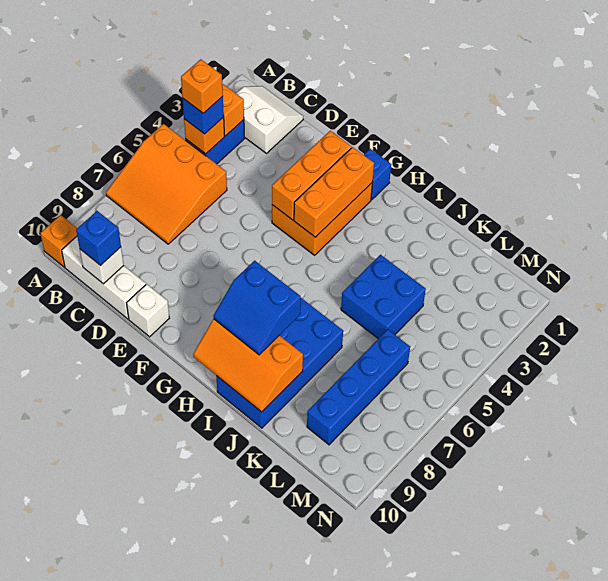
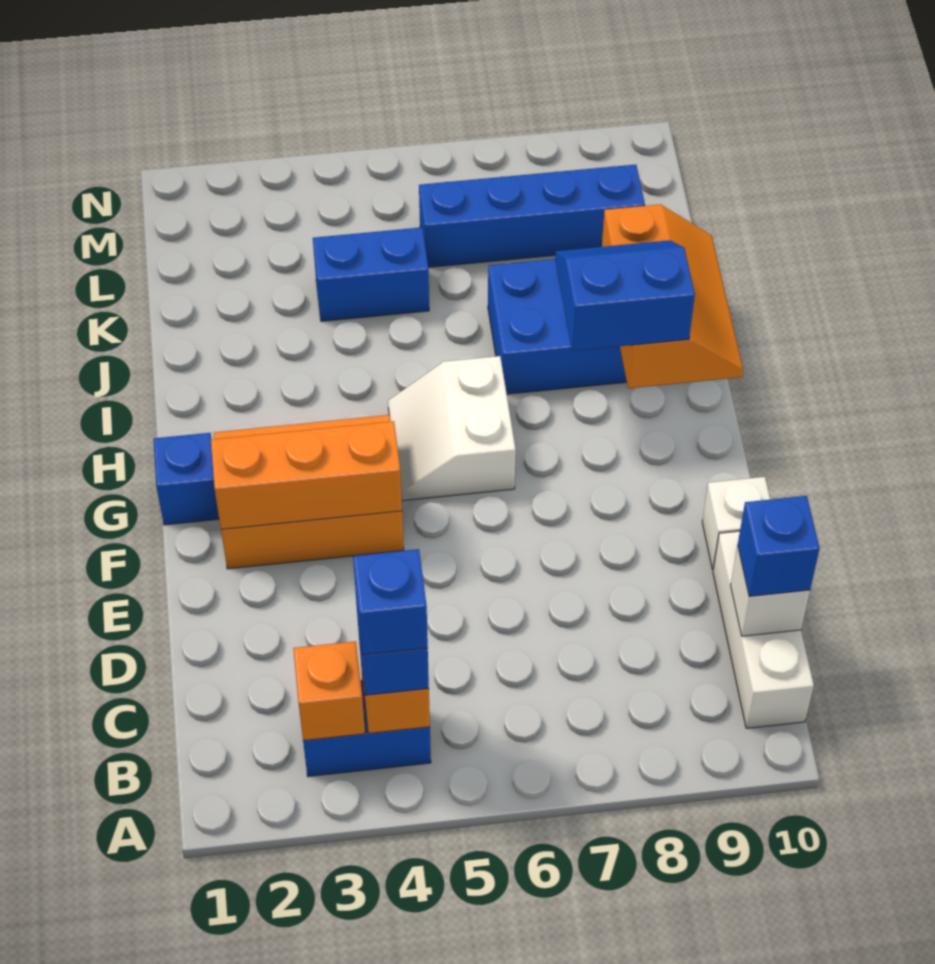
orange slope A5:C7 level 1 top 5 -> none
orange brick A10 level 1 -> none
white slope B1:C2 level 1 top 2 -> white slope G5:H6 level 1 top 6
orange brick B4 level 4 -> blue brick B4 level 4
orange brick G2:G4 level 2 -> none
blue slope H8:I9 level 3 top 8 -> blue slope H8:I9 level 3 top H
blue brick J4:K5 level 1 -> blue brick K4:K5 level 1

